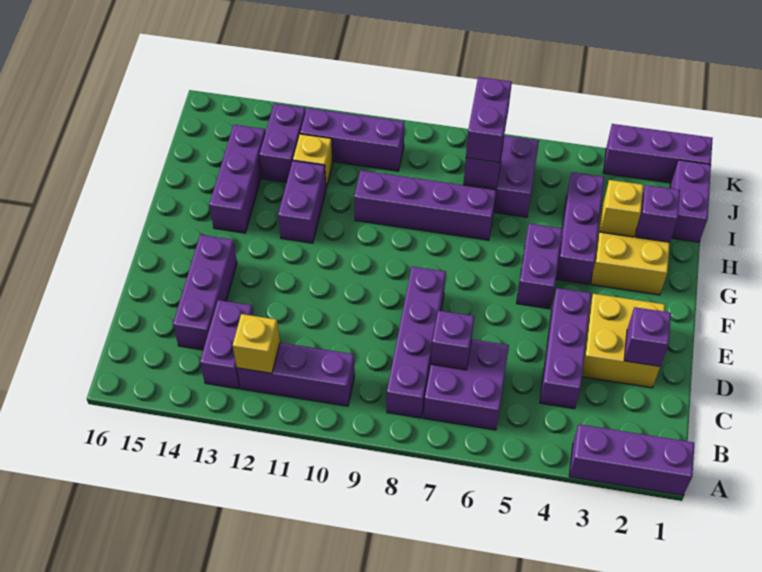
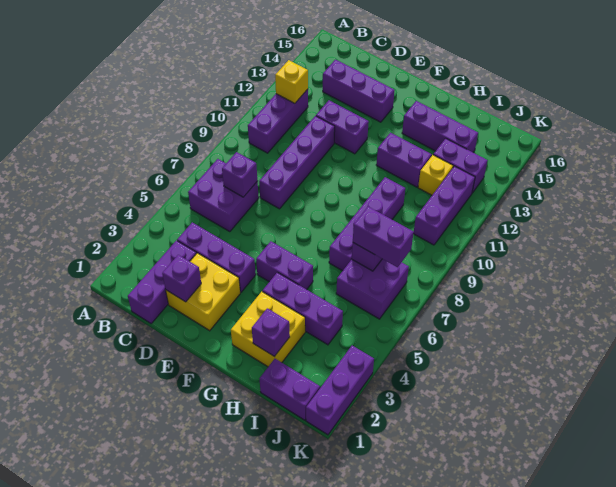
purple brick A1:A3 level 1 -> purple brick C1:C3 level 1
purple brick B8:E8 level 1 -> purple brick D8:D11 level 1
purple brick B13:C13 level 1 -> purple brick D12:E12 level 1
yellow brick H3 level 2 -> none

